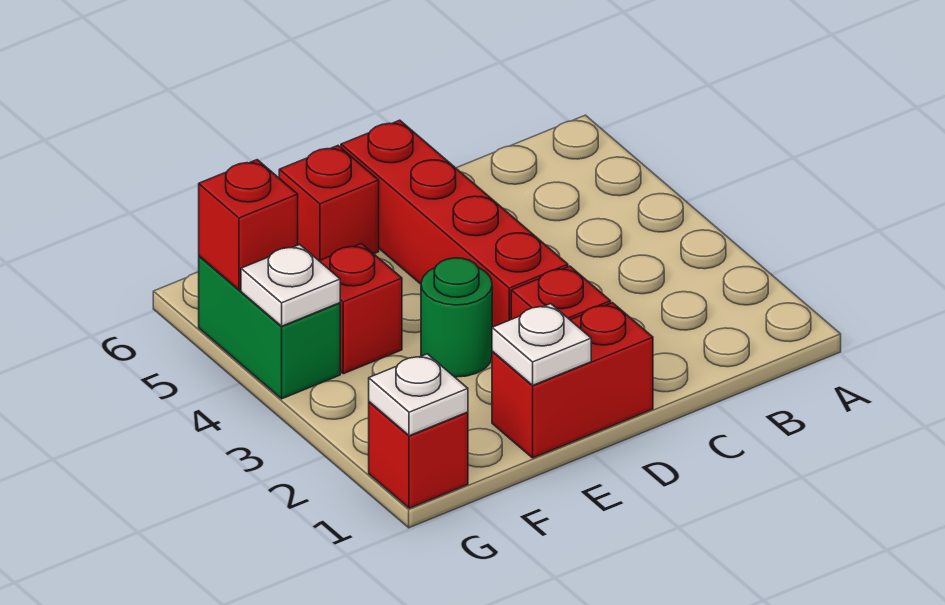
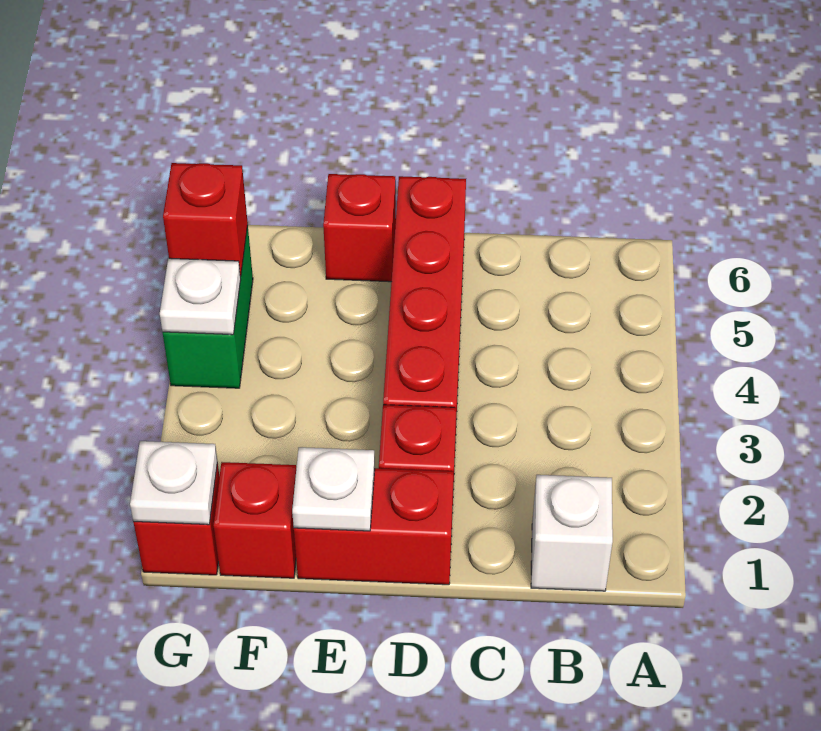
none -> white brick B1 level 1
green round brick E3 level 1 -> none
red brick F4 level 1 -> red brick F1 level 1

